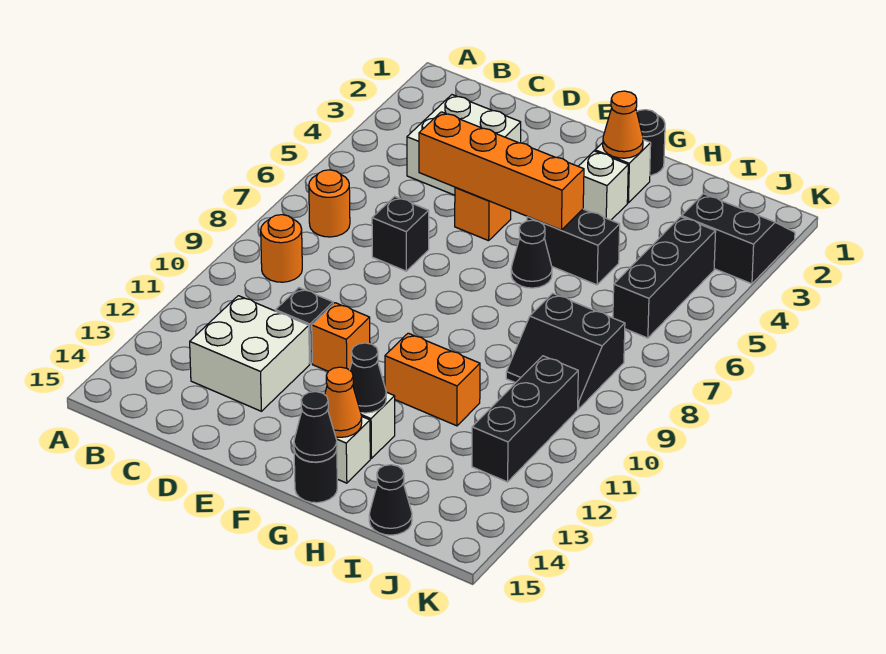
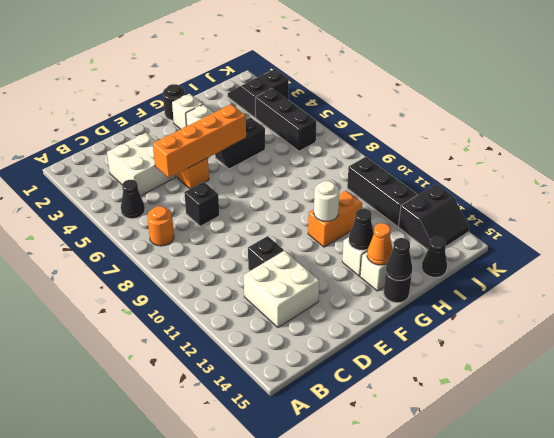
orange round brick B9 level 1 -> none
orange brick E11 level 1 -> none
orange cone G2 level 2 -> none
black cone G6 level 1 -> black cone B5 level 1
none -> white round brick G11 level 2
black slope I8:J9 level 1 top 8 -> black slope J13:K14 level 1 top 13

